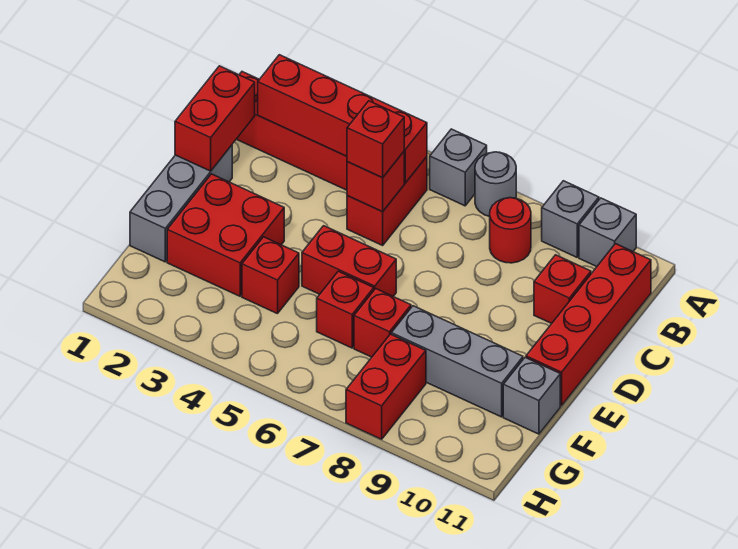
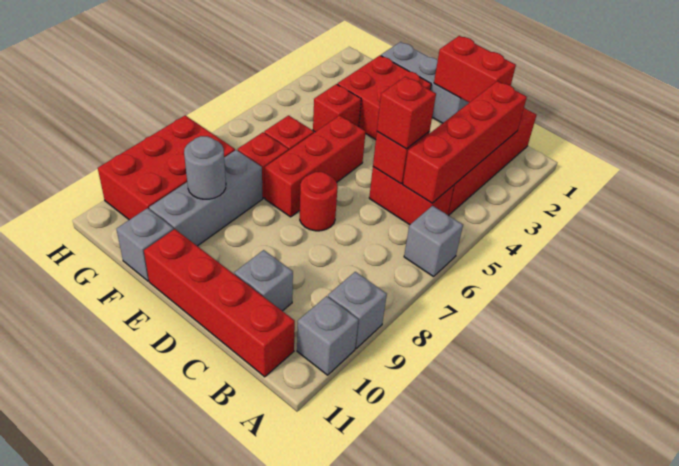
grey round brick A7 level 1 -> grey round brick F9 level 2
red round brick B8 level 1 -> red round brick D7 level 1
red brick C10 level 1 -> grey brick C10 level 1
red brick E5:E6 level 1 -> red brick E5:E7 level 1
red brick G8:H8 level 1 -> red brick G8:H10 level 1

